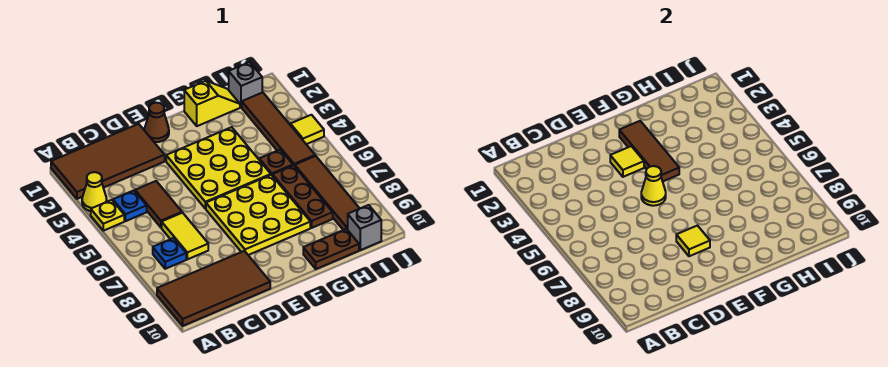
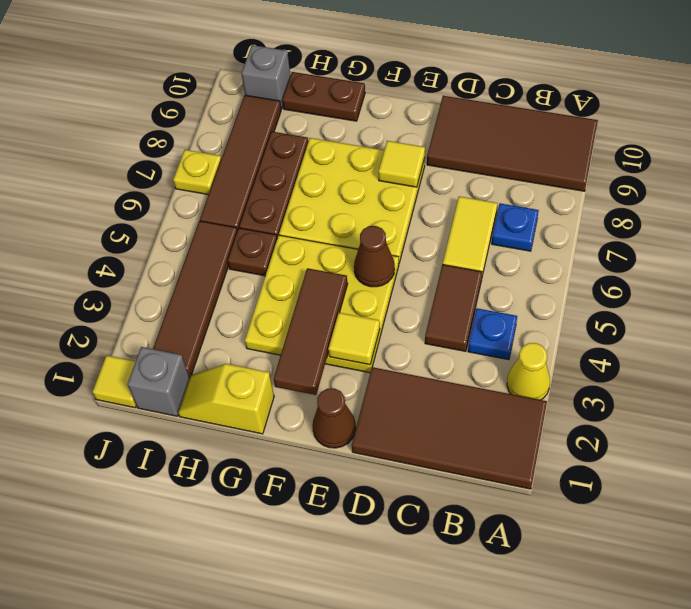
yellow plate A4 level 1 -> yellow plate J7 level 1
yellow cone E5 level 2 -> brown cone E5 level 2
yellow tile J4 level 1 -> yellow tile J1 level 1

